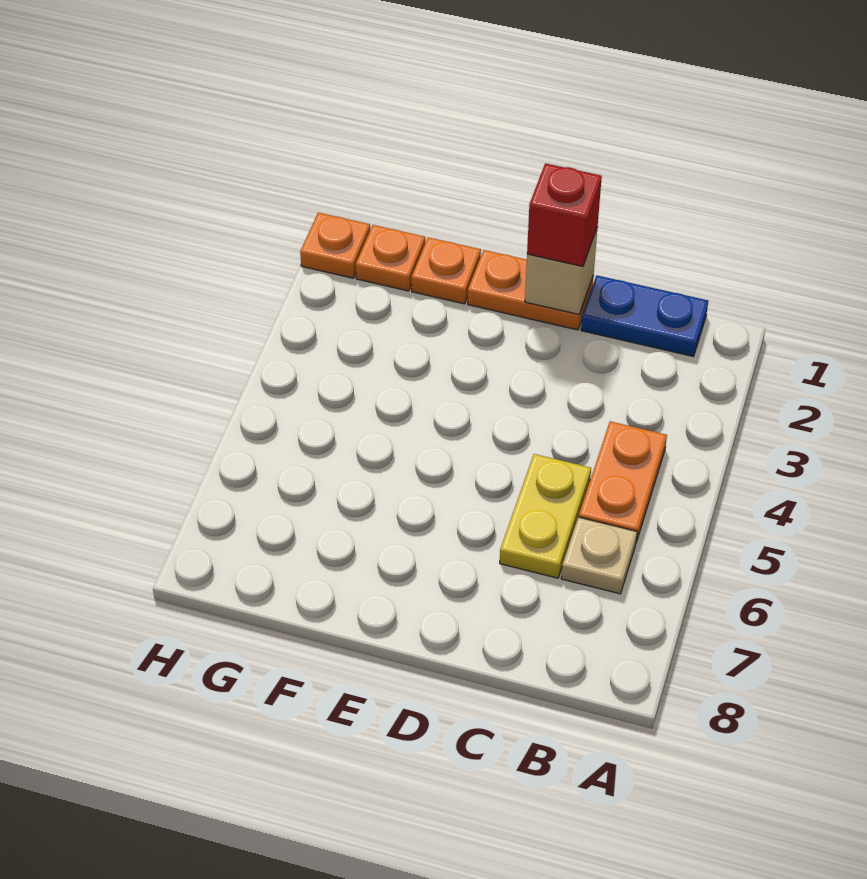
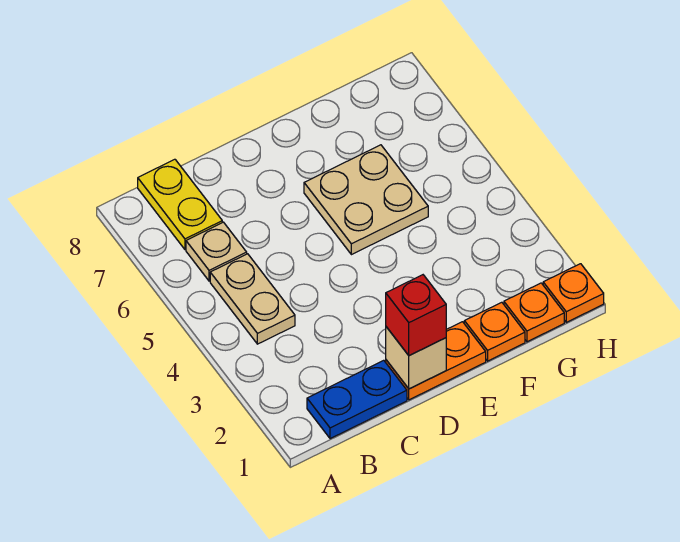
orange plate B4:B5 level 1 -> tan plate B4:B5 level 1
yellow plate C5:C6 level 1 -> yellow plate B7:B8 level 1
none -> tan plate E5:F6 level 1

